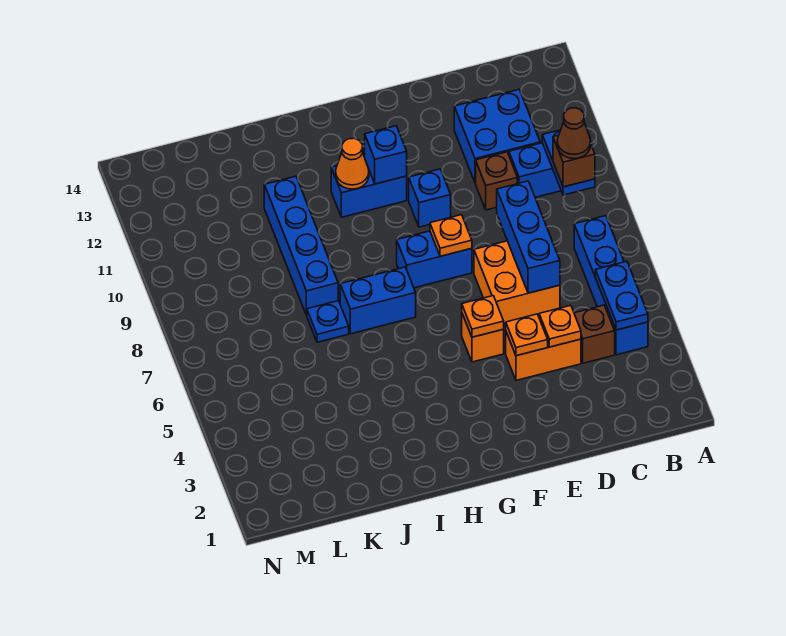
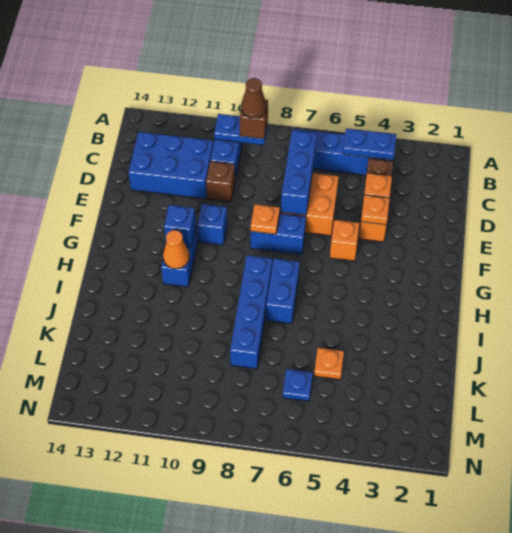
blue brick C11:D12 level 1 -> blue brick C11:D13 level 1
blue brick D6:D8 level 2 -> blue brick C7:E7 level 2
orange plate F5 level 2 -> orange plate K5 level 1
blue brick F8:G8 level 1 -> blue brick F7:F8 level 1
blue plate J7 level 1 -> blue plate L6 level 1
blue brick J8:J11 level 1 -> blue brick H8:K8 level 1

